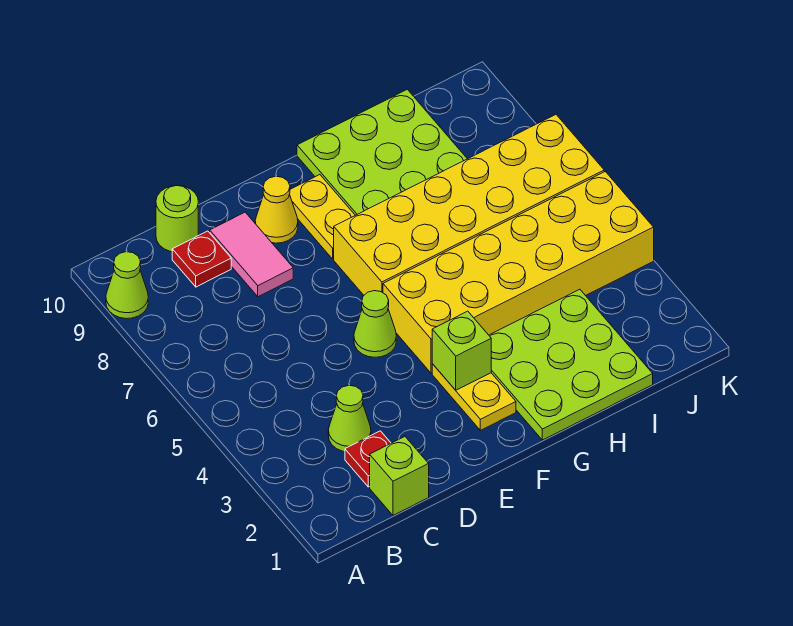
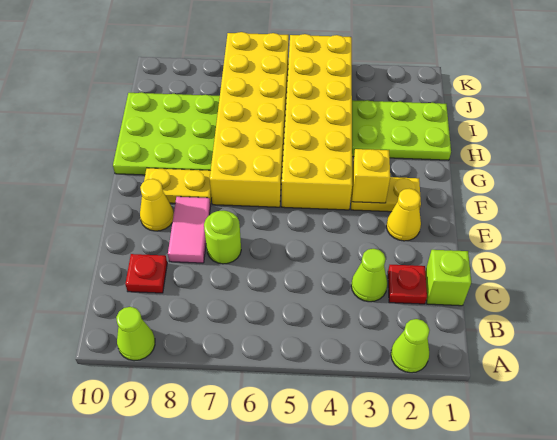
lime round brick C10 level 1 -> lime round brick D7 level 1
pink tile D8:D9 level 1 -> pink tile D8:E8 level 1
none -> yellow cone E2 level 1
lime cone E5 level 1 -> lime cone A2 level 1
lime brick F3 level 2 -> yellow brick F3 level 2
lime plate G1:I3 level 1 -> lime plate H1:I3 level 1

